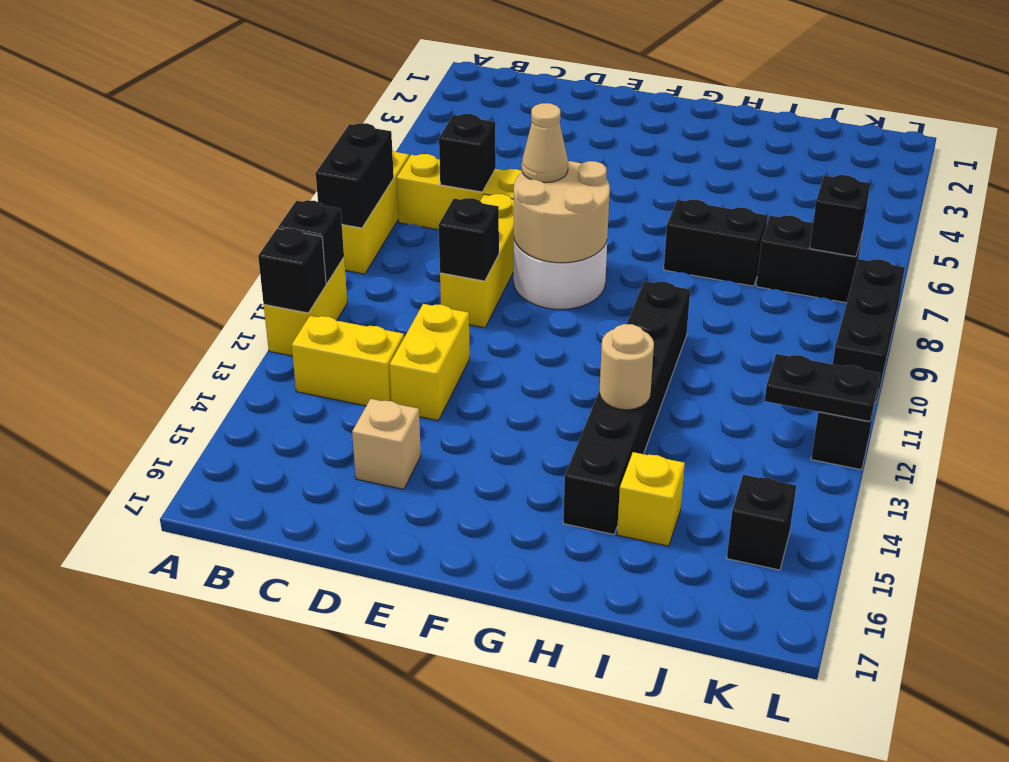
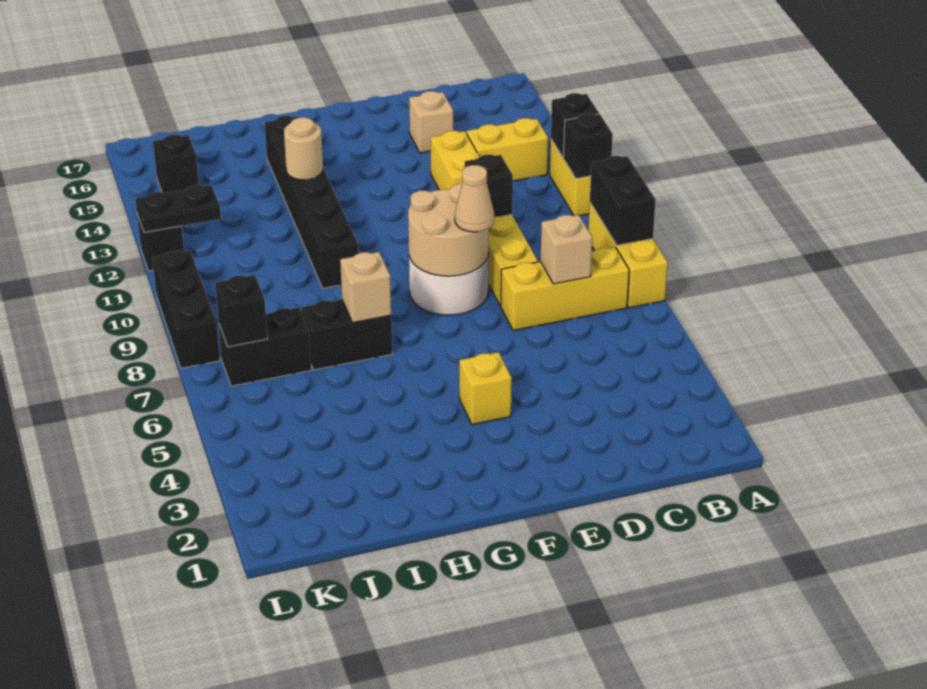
black brick C7 level 2 -> tan brick C7 level 2
none -> tan brick H7 level 2
yellow brick I15 level 1 -> yellow brick F4 level 1

